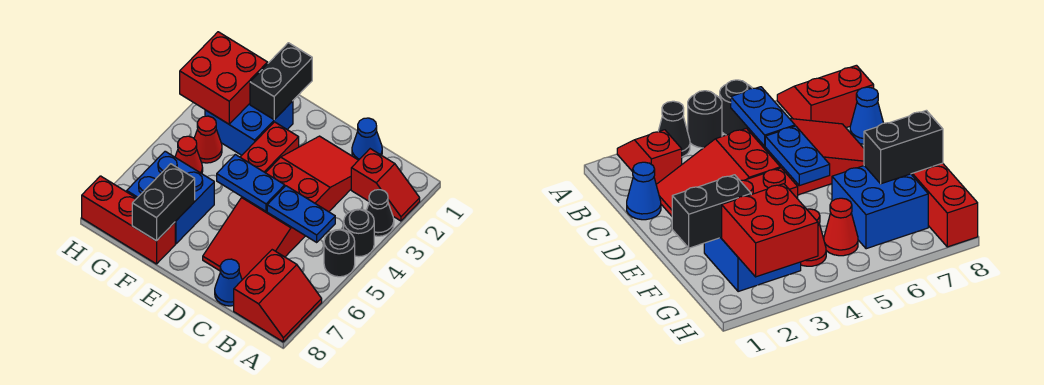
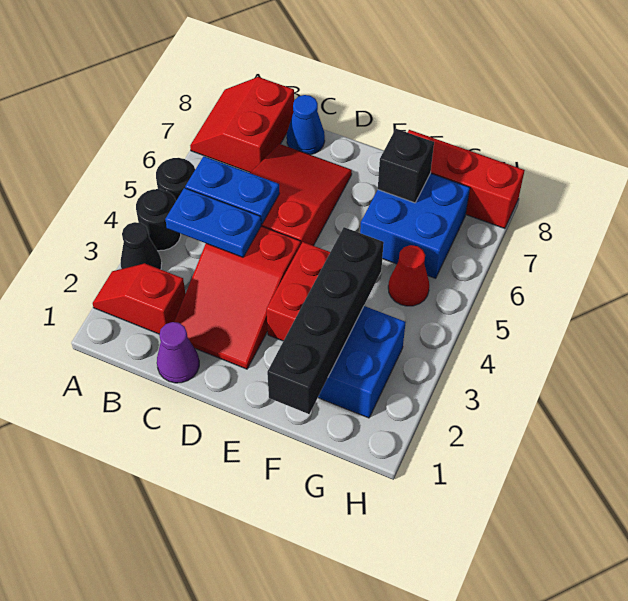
blue cone C1 level 1 -> purple cone C1 level 1
blue plate D5:E5 level 2 -> blue plate B4:C4 level 2
black brick F1:F2 level 2 -> black brick F1:F4 level 2
black brick F7:F8 level 2 -> black brick F7 level 2
red brick G2:H3 level 2 -> none
red cone G4 level 1 -> none

